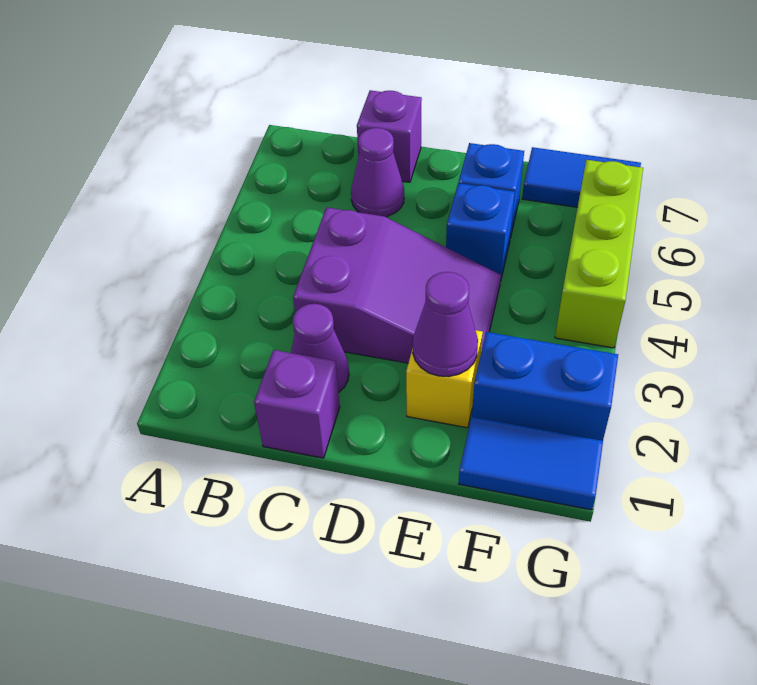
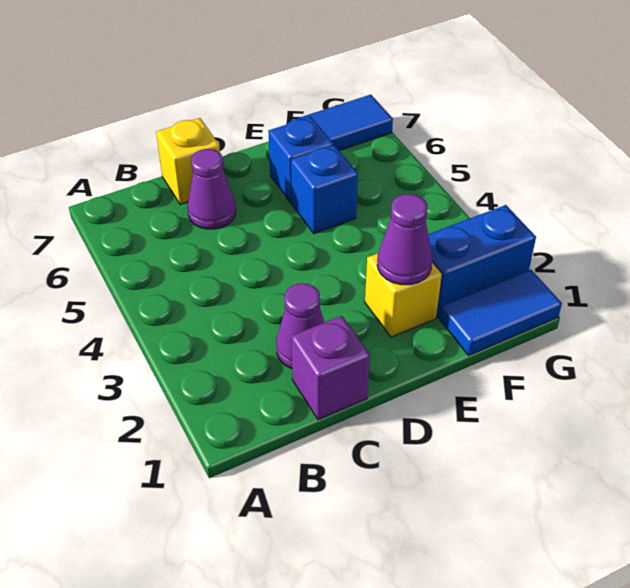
purple slope C3:E4 level 1 top C -> none
purple brick C7 level 1 -> yellow brick C7 level 1
lime brick G4:G6 level 1 -> none

